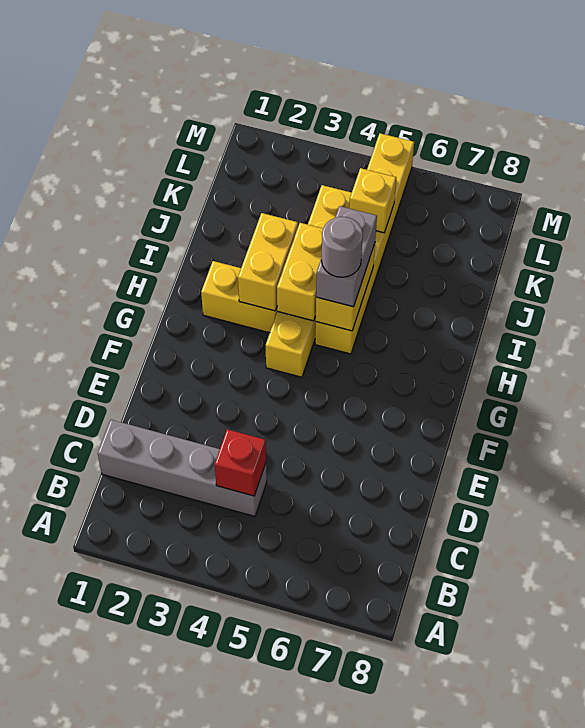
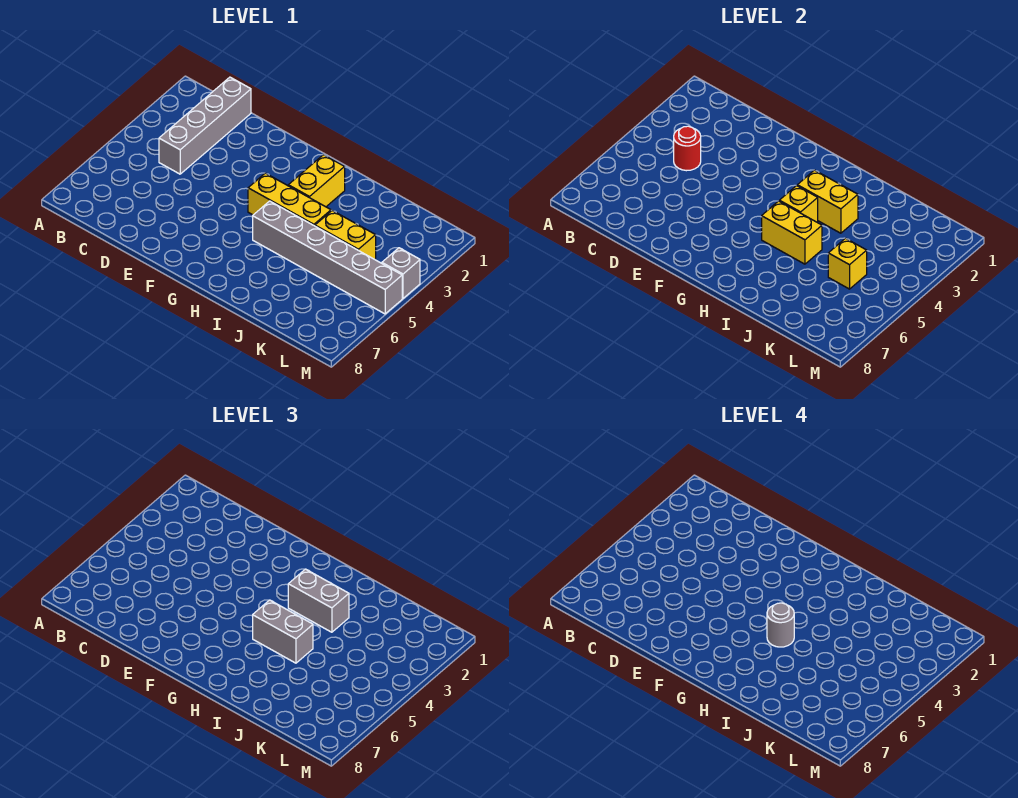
red brick C4 level 2 -> red round brick C4 level 2
none -> grey brick H3:I3 level 3
yellow brick H4:I4 level 2 -> yellow brick H4 level 2
yellow brick H5:M5 level 1 -> grey brick H5:M5 level 1
none -> grey brick M4 level 1

